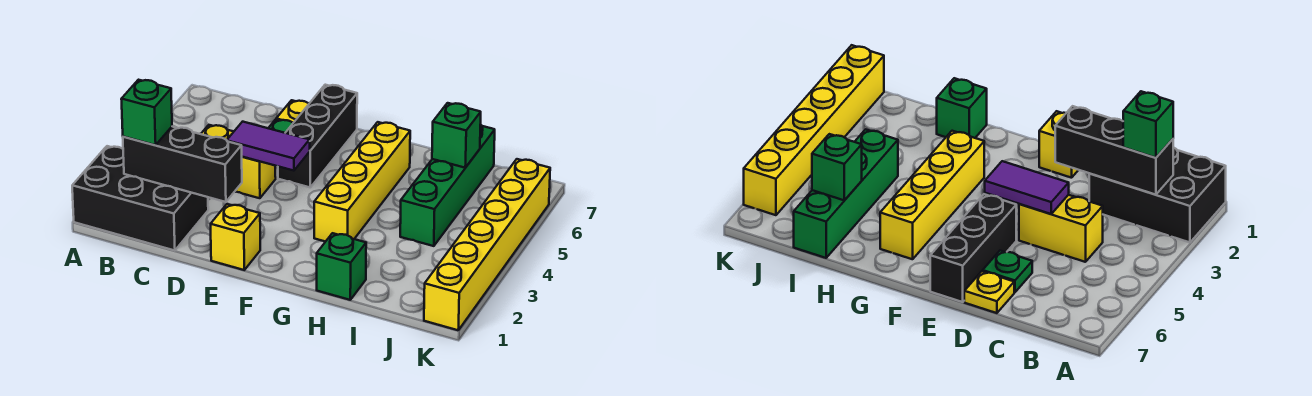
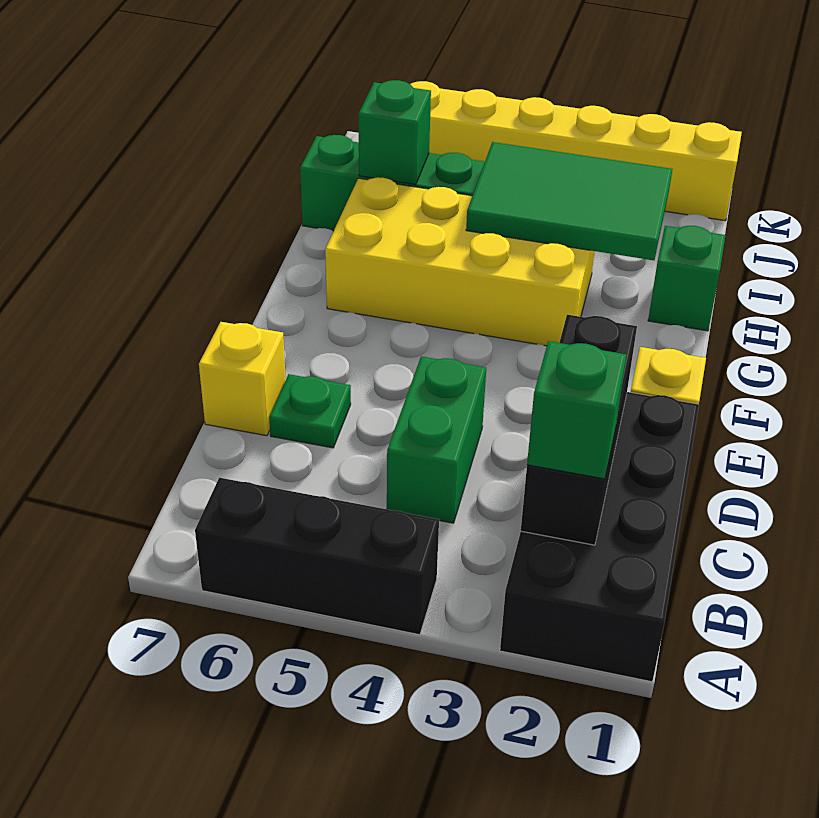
black brick A1:C2 level 1 -> black brick A1:D2 level 1
yellow brick C4:D4 level 1 -> green brick C4:D4 level 1
purple tile D4:E4 level 2 -> none
yellow plate D7 level 1 -> yellow brick D7 level 1
black brick E5:E7 level 1 -> black brick A4:A6 level 1
yellow brick G3:G6 level 1 -> yellow brick G3:H6 level 1
none -> green tile H2:I4 level 2

